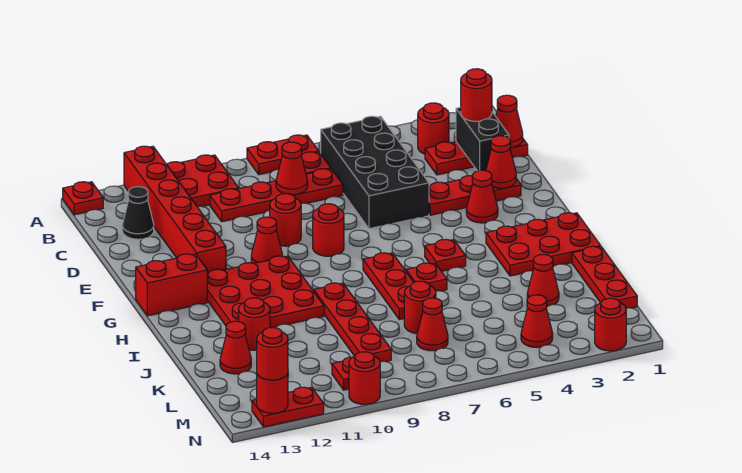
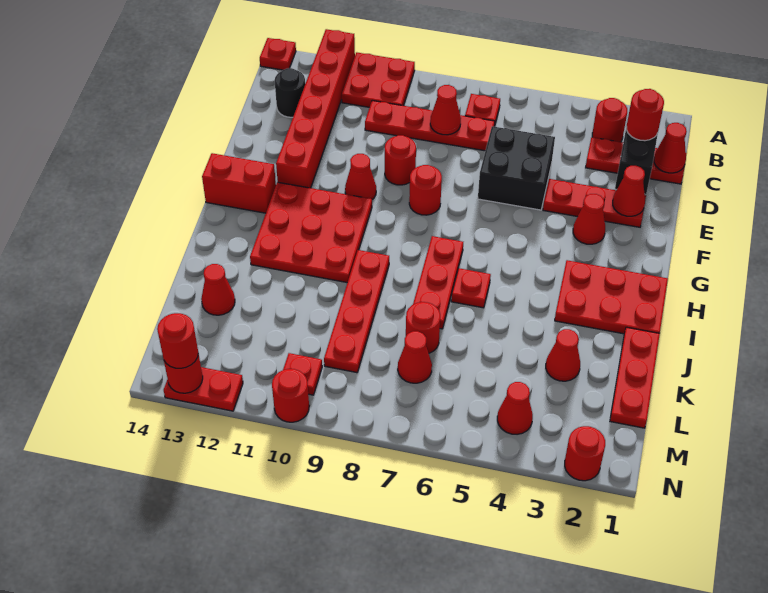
red plate A7:A8 level 1 -> none
black brick B5:E6 level 1 -> black brick D5:E6 level 1
black cone C13 level 1 -> black round brick C13 level 1
red plate H5 level 1 -> none
red round brick J12 level 1 -> none

